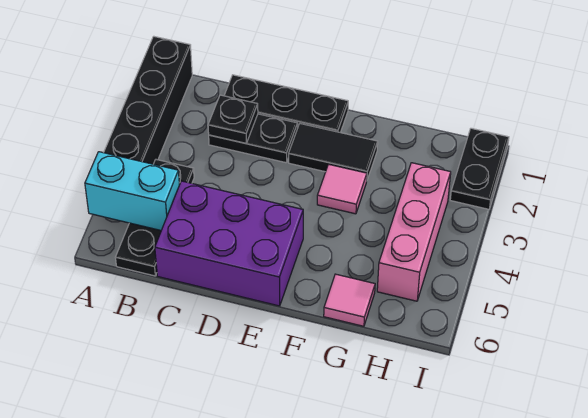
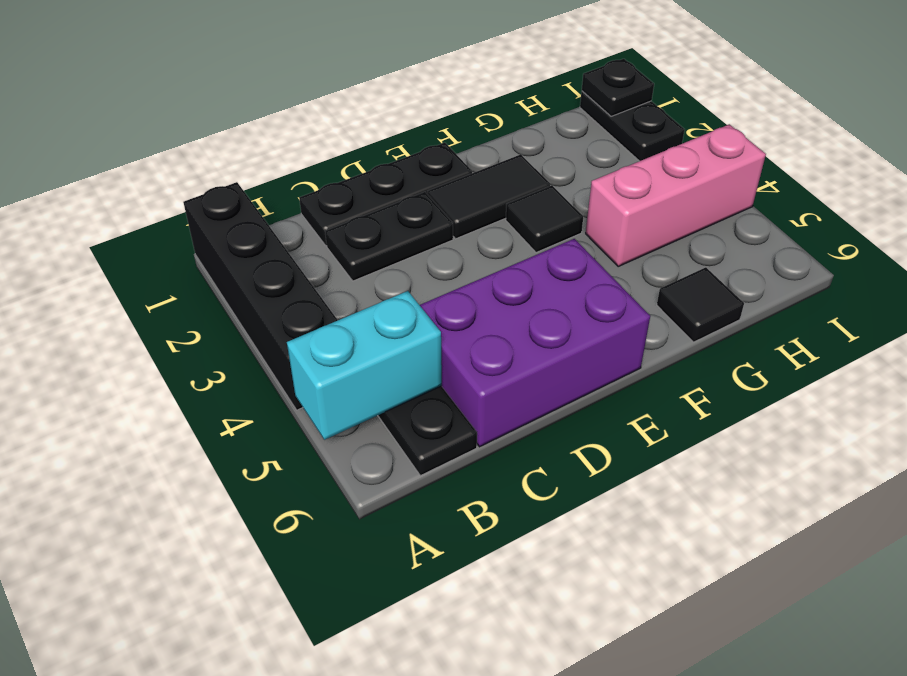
black plate C2 level 2 -> black plate I1 level 2
pink tile F3 level 1 -> black tile F3 level 1
pink tile G6 level 1 -> black tile G6 level 1
pink brick H3:H5 level 1 -> pink brick G4:I4 level 1

